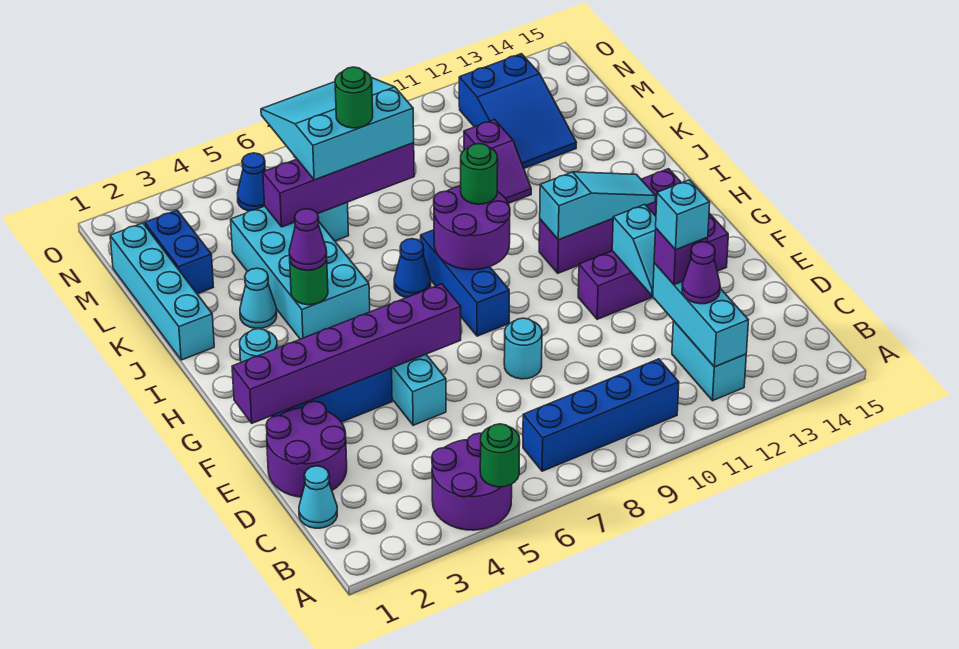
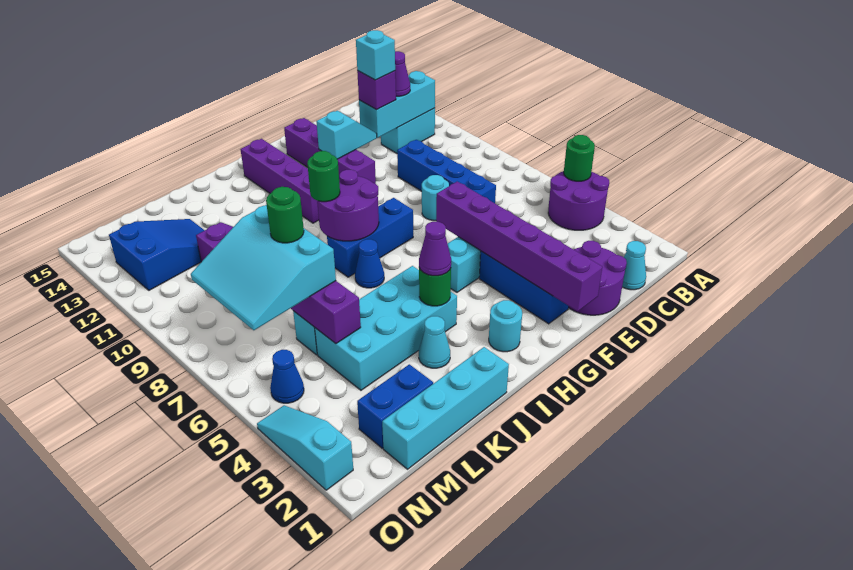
blue brick B7:B10 level 1 -> blue brick D7:D10 level 1
cyan slope H11:H13 level 2 top 11 -> cyan slope O2:O4 level 1 top 2

